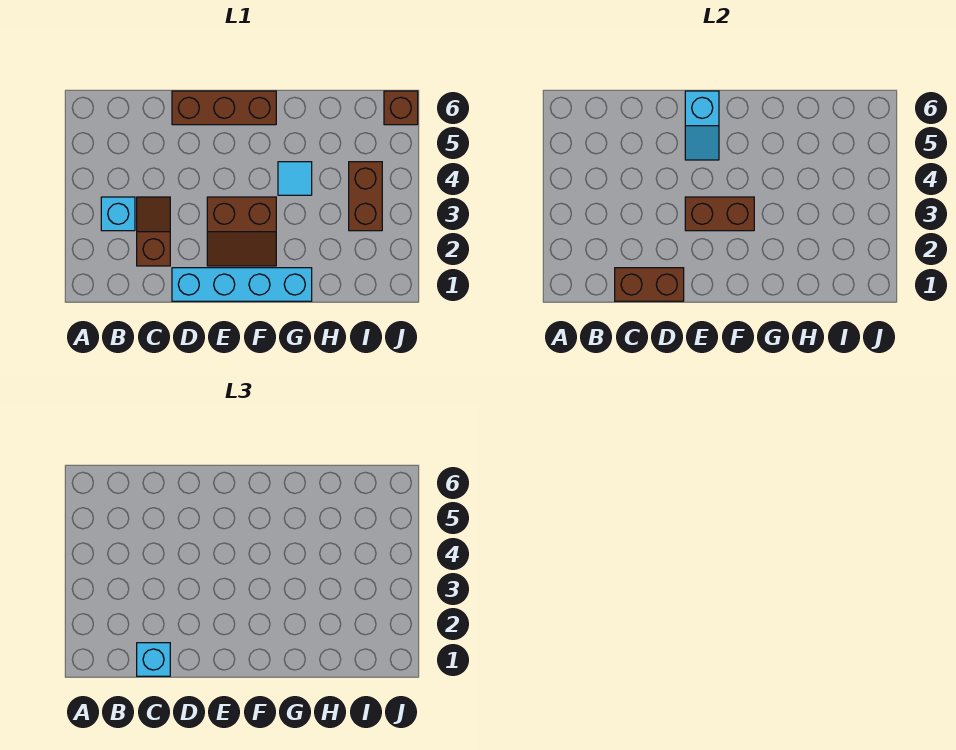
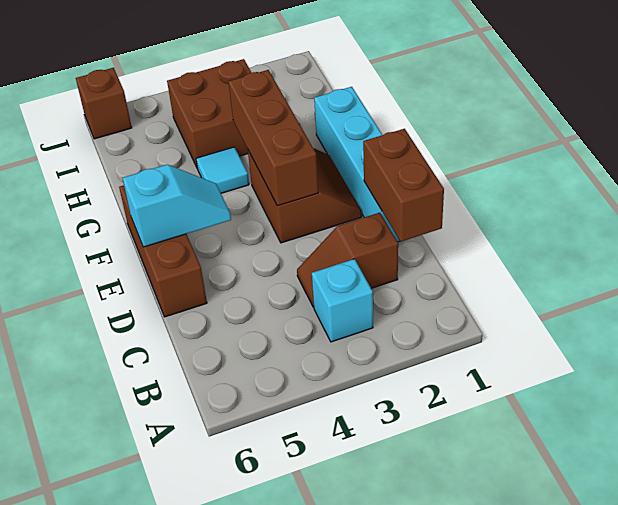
cyan brick C1 level 3 -> none
brown brick E3:F3 level 2 -> brown brick E3:G3 level 2
brown brick I3:I4 level 1 -> brown brick H3:I4 level 1

